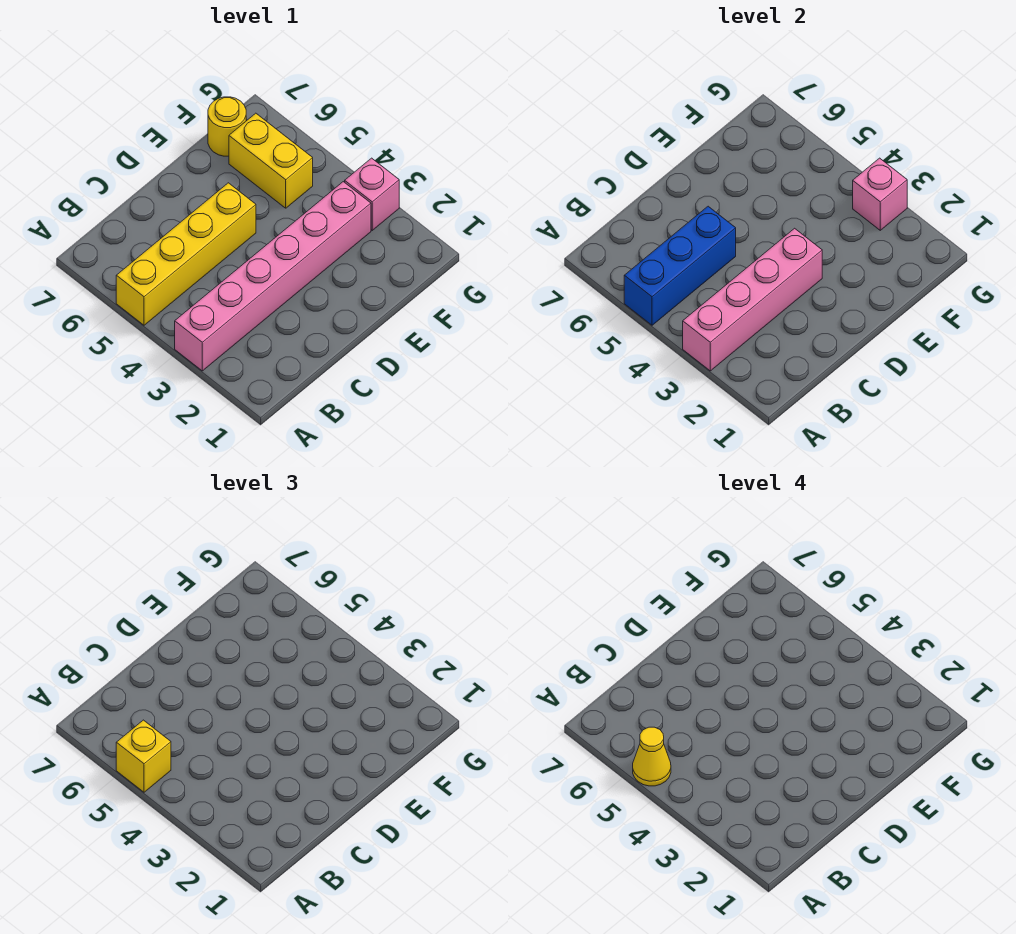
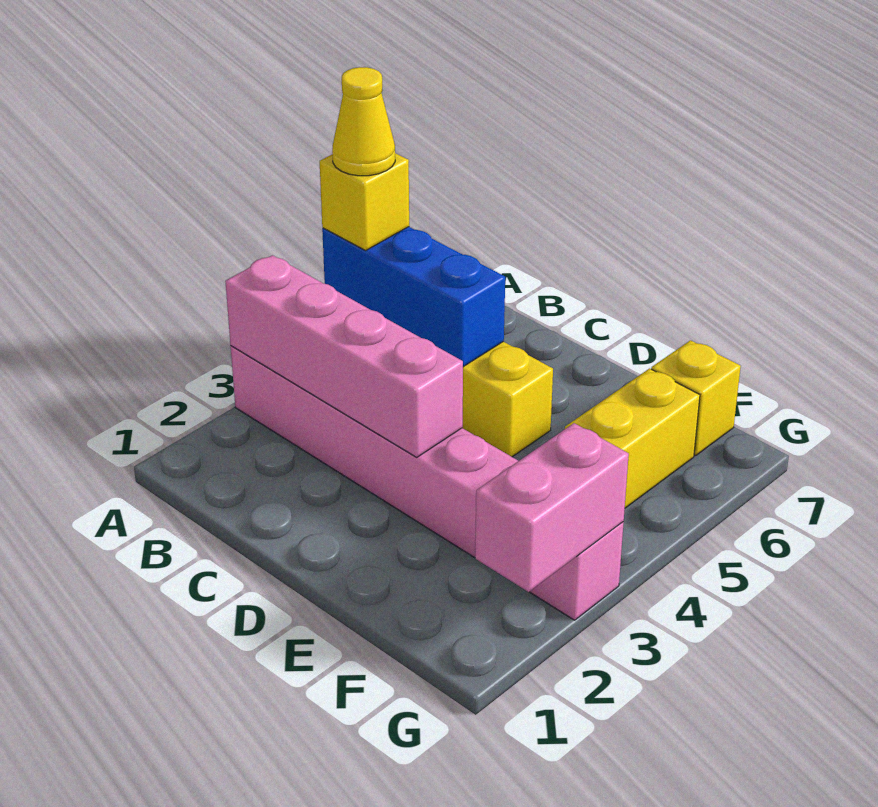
yellow round brick F7 level 1 -> yellow brick F7 level 1
pink brick G3 level 2 -> pink brick G2:G3 level 2

